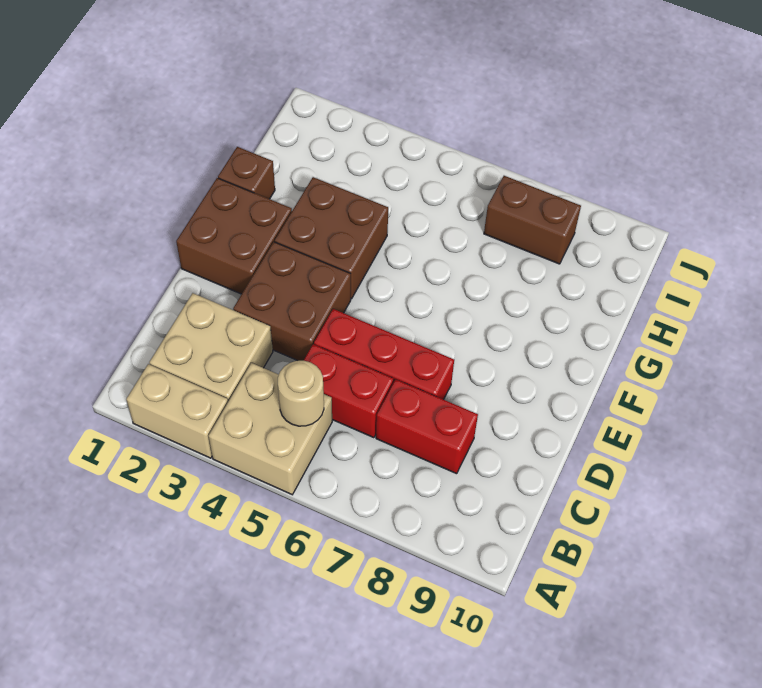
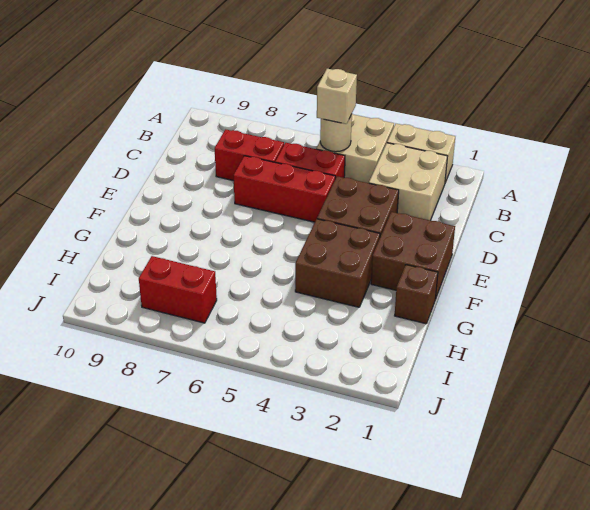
none -> tan brick B5 level 3
brown brick I7:I8 level 1 -> red brick I7:I8 level 1

